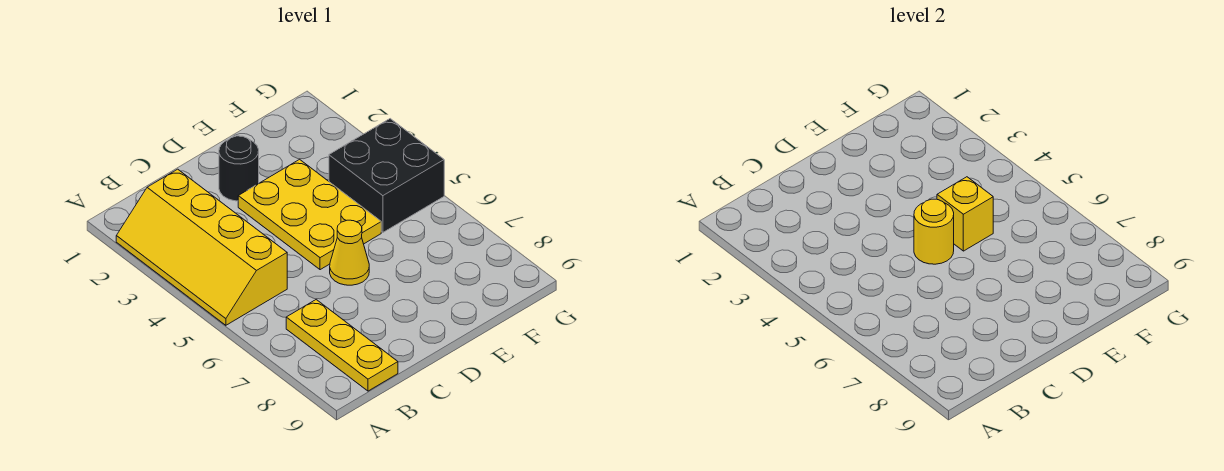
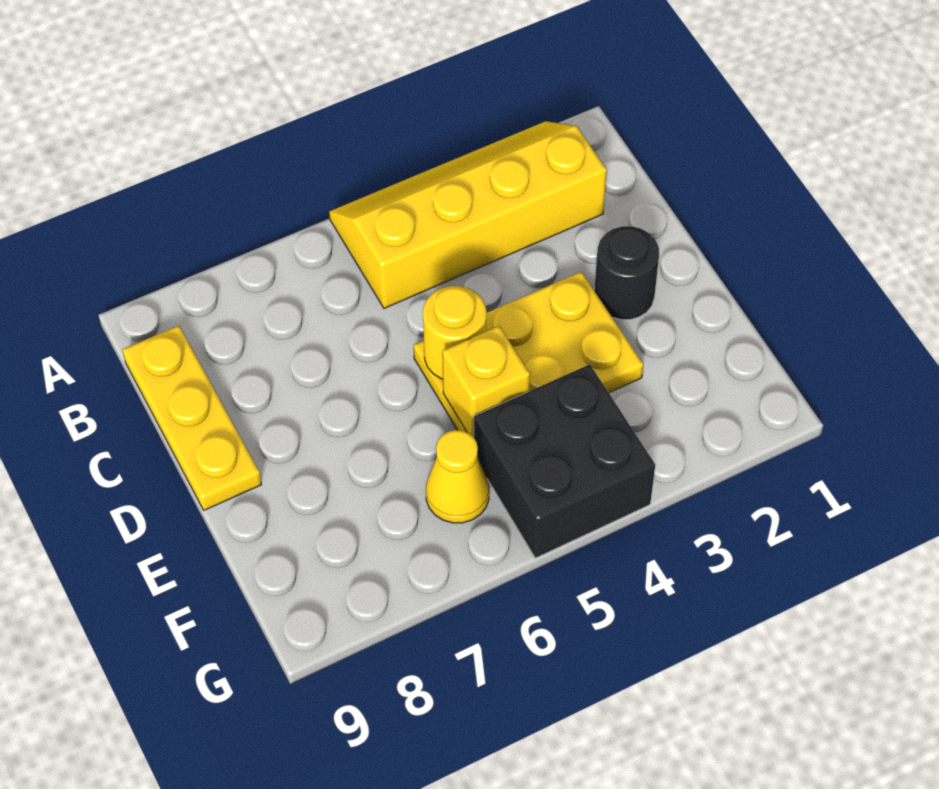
yellow plate B7:B9 level 1 -> yellow plate B9:D9 level 1
yellow cone D6 level 1 -> yellow cone F6 level 1

